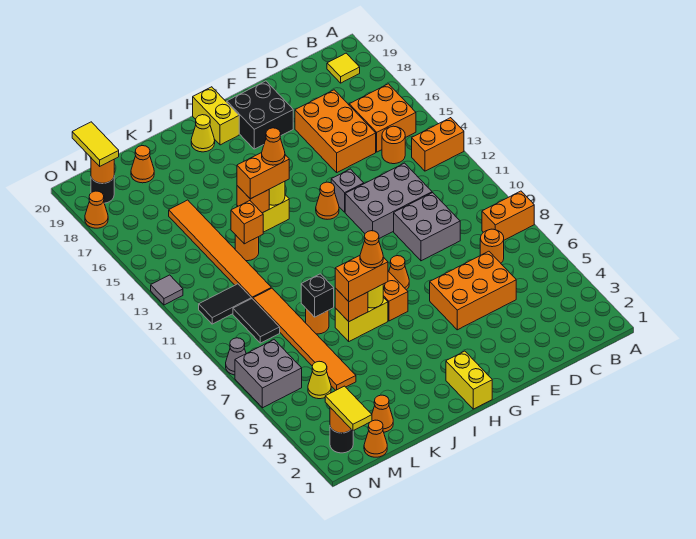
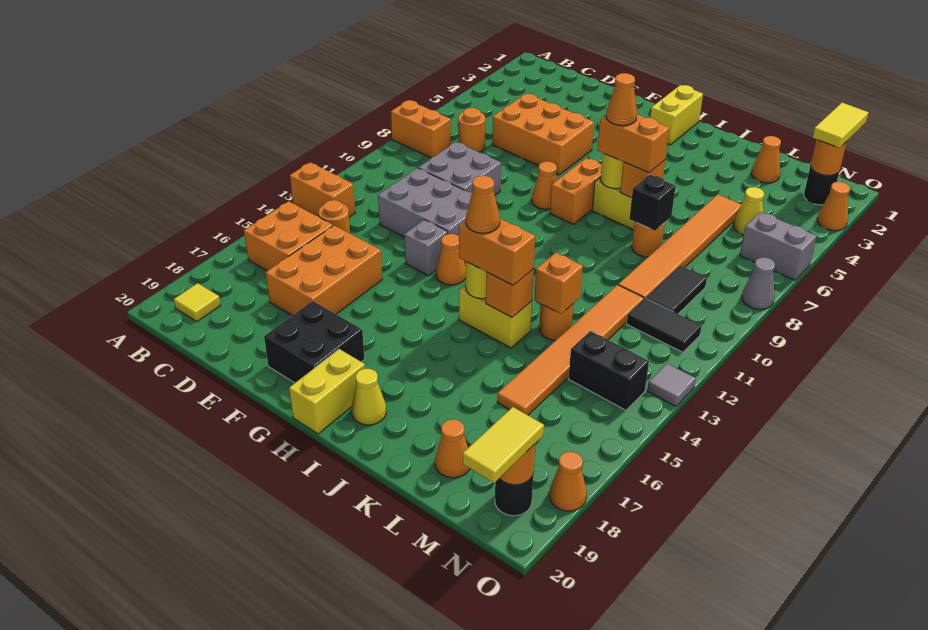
orange cone M1 level 1 -> orange cone O3 level 1
none -> black brick M14:N14 level 1
grey brick N6:O7 level 1 -> grey brick N6:O6 level 1

